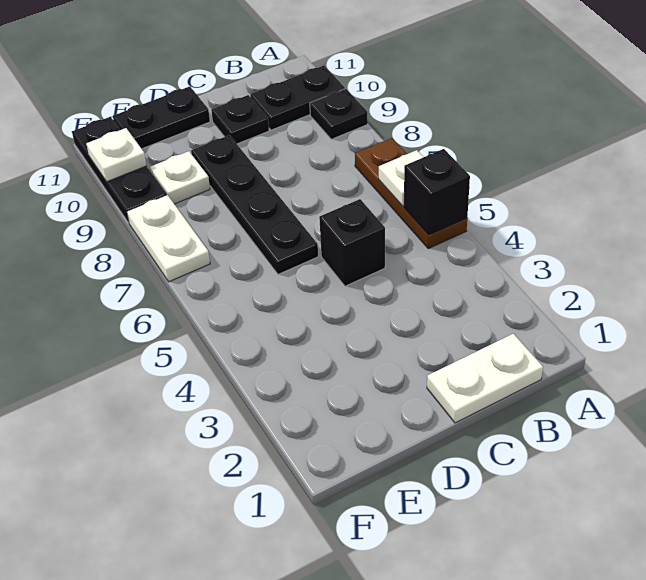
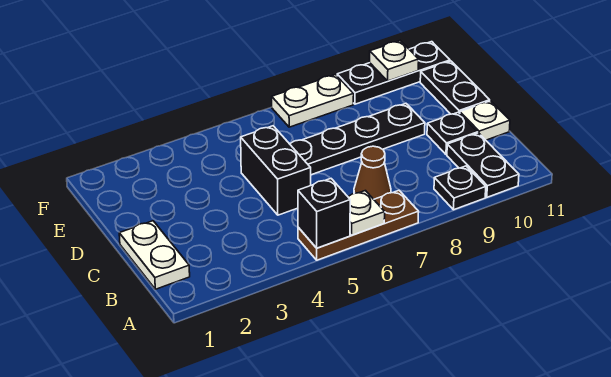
none -> brown cone B7 level 1
black brick C5 level 1 -> black brick C5:D5 level 1
white plate E9 level 1 -> white plate C11 level 1

